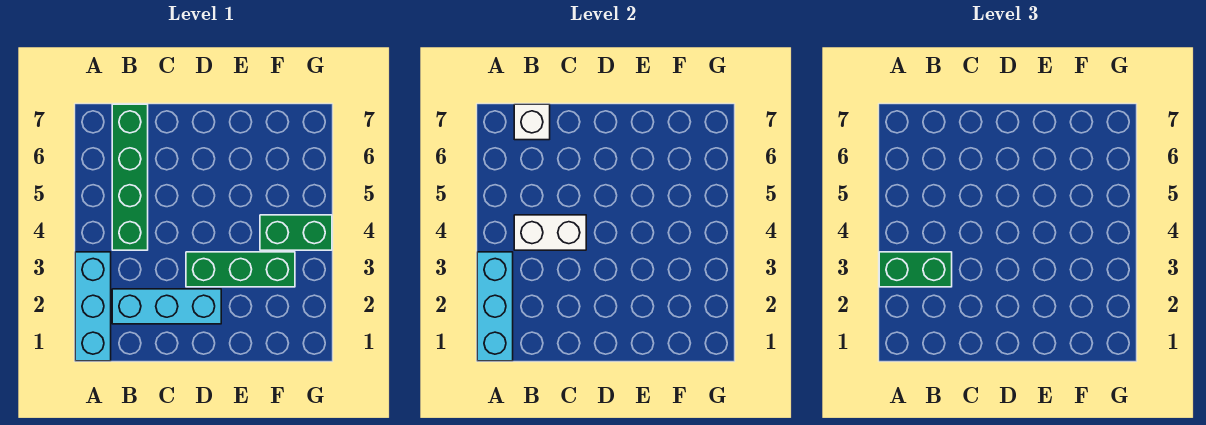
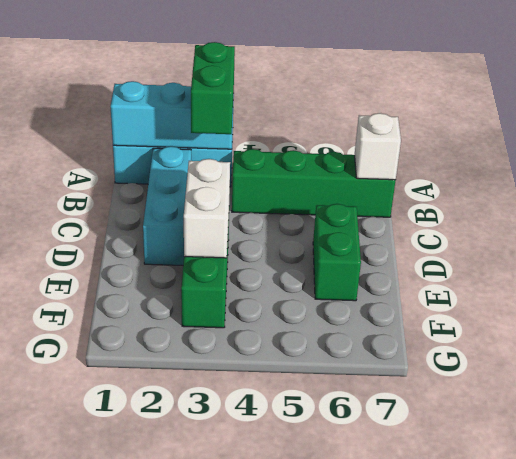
white brick B4:C4 level 2 -> white brick D3:E3 level 2
green brick F4:G4 level 1 -> green brick D6:E6 level 1

